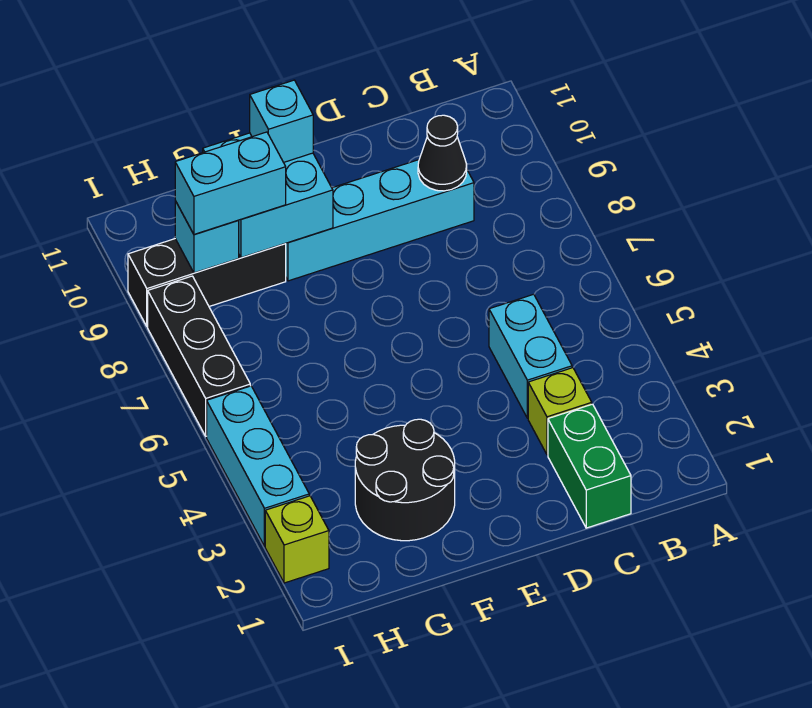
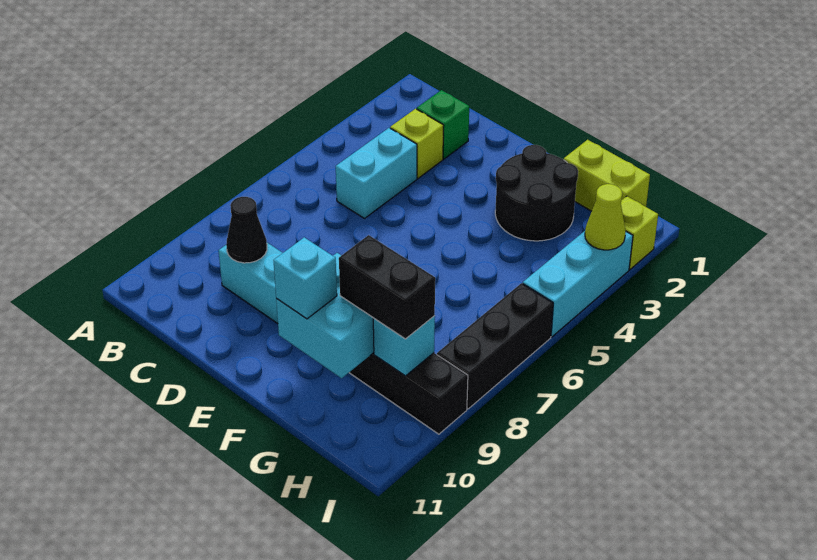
green brick C1:C2 level 1 -> green brick C2 level 1
none -> lime brick G1:H1 level 1
cyan brick G9:H9 level 3 -> black brick G9:H9 level 3
none -> lime cone I3 level 2

